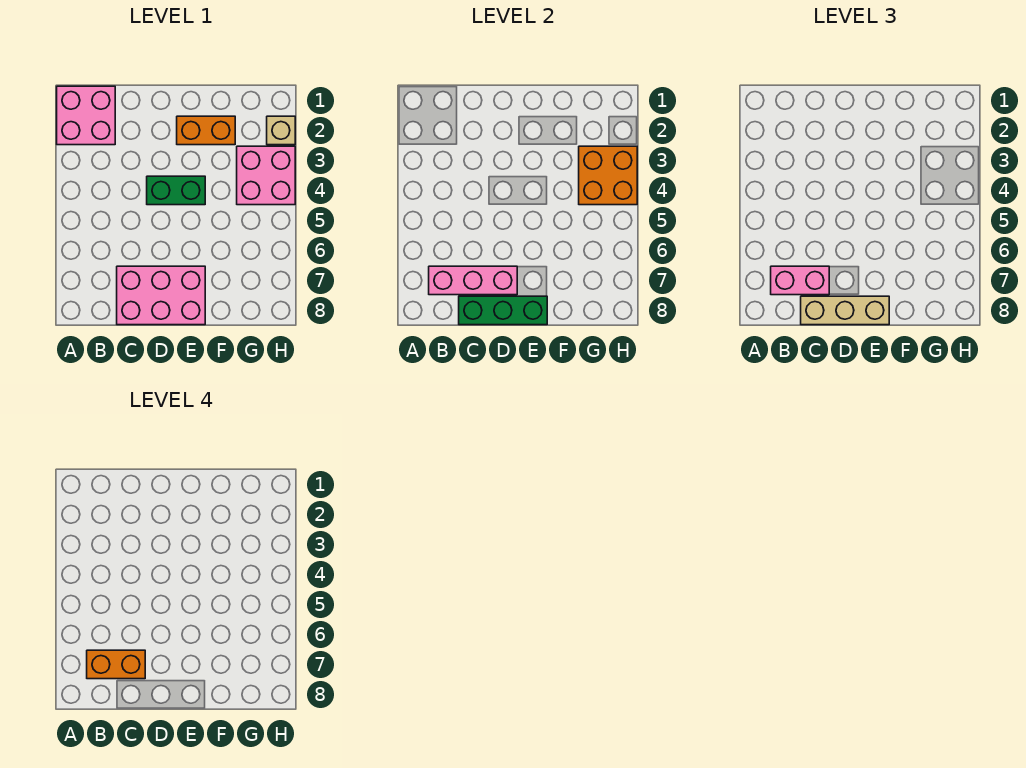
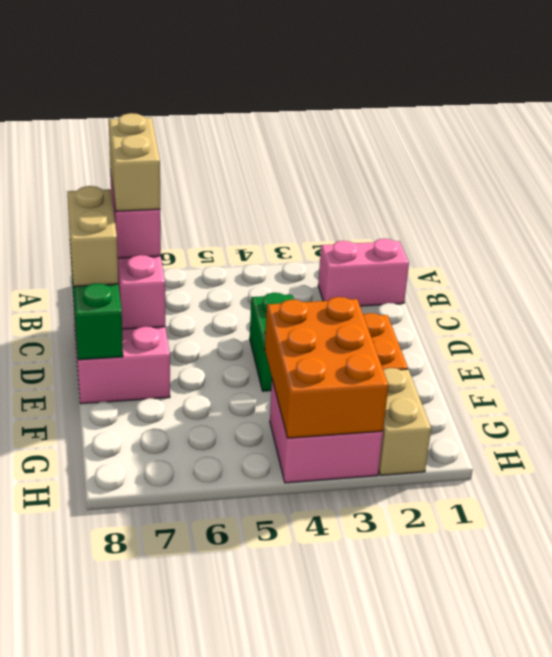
pink brick A1:B2 level 1 -> pink brick B1:B2 level 1
orange brick B7:C7 level 4 -> tan brick B7:C7 level 4
tan brick C8:E8 level 3 -> tan brick C8:D8 level 3
orange brick G3:H4 level 2 -> orange brick F3:H4 level 2
tan brick H2 level 1 -> tan brick G2:H2 level 1

